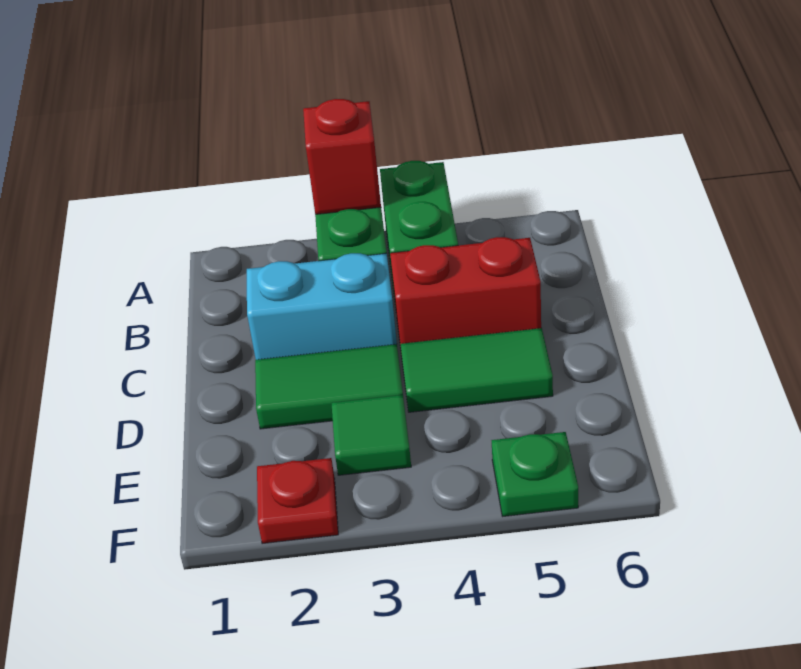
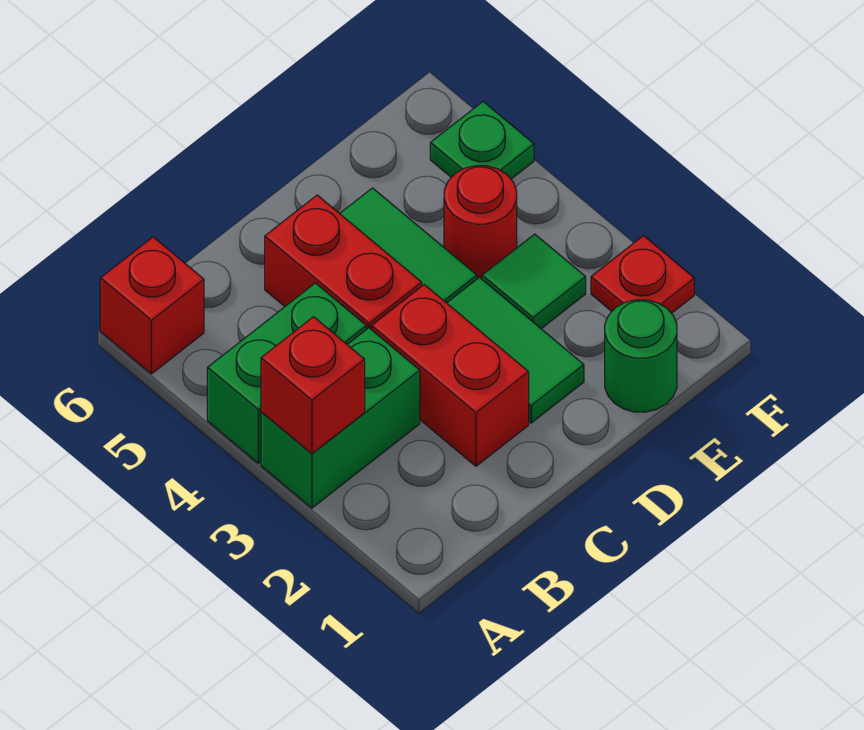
none -> red brick A6 level 1
cyan brick C2:C3 level 1 -> red brick C2:C3 level 1
none -> green round brick E1 level 1
none -> red round brick E4 level 1

